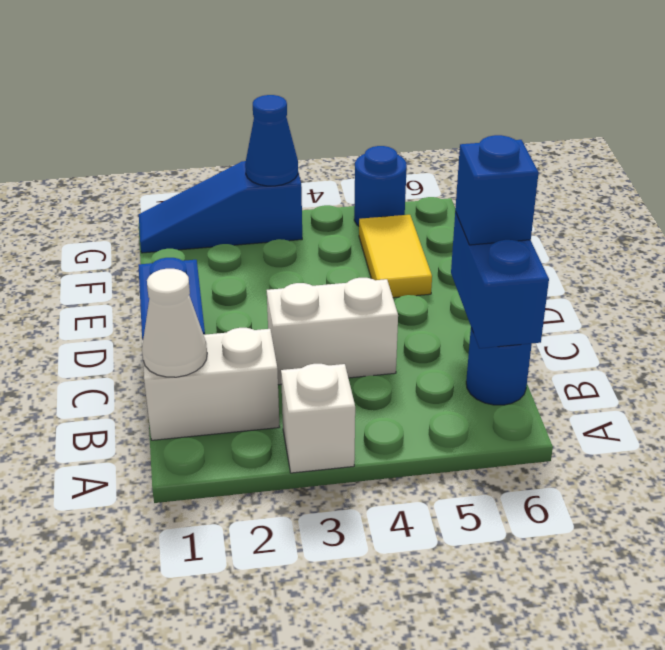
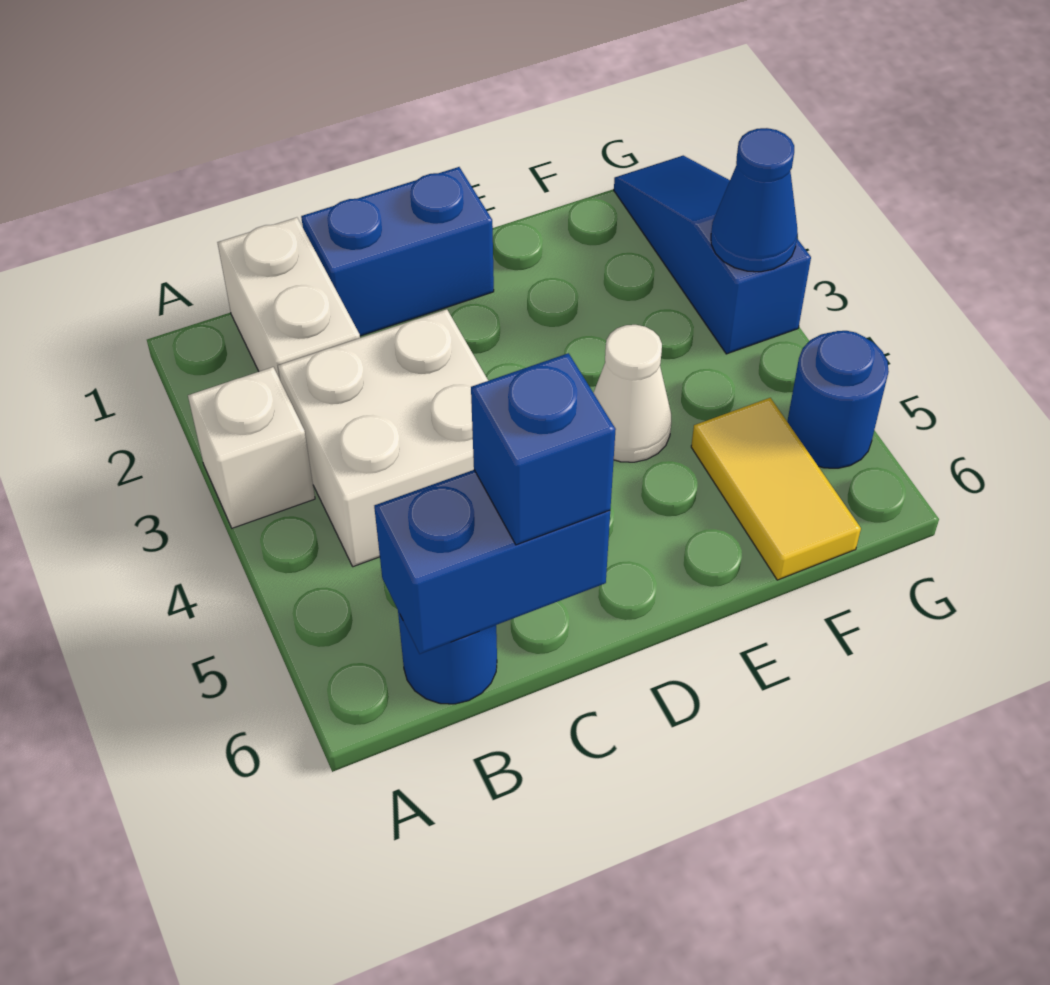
white cone B1 level 2 -> white cone E4 level 1
white brick C3:C4 level 1 -> white brick B3:C4 level 1
yellow tile E5:F5 level 1 -> yellow tile F5:F6 level 1

